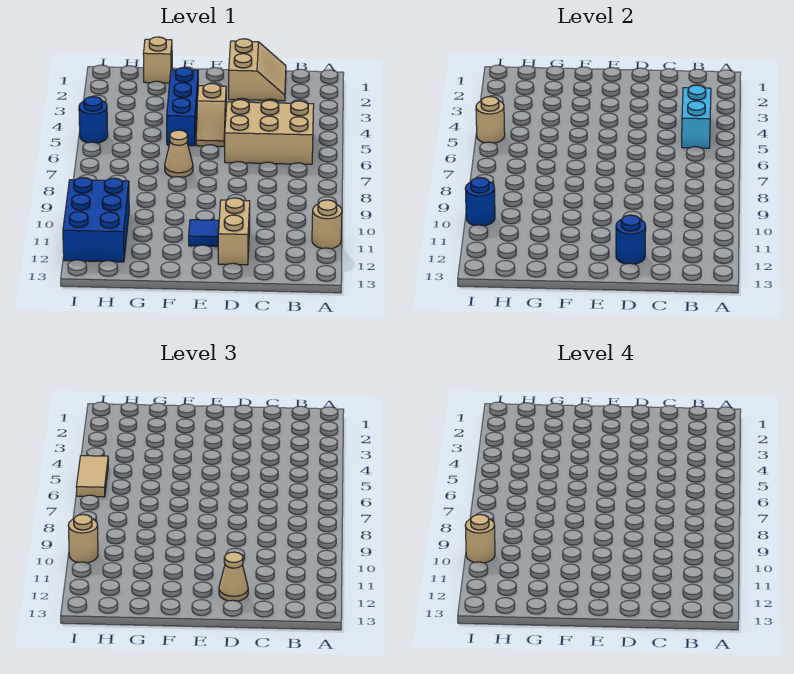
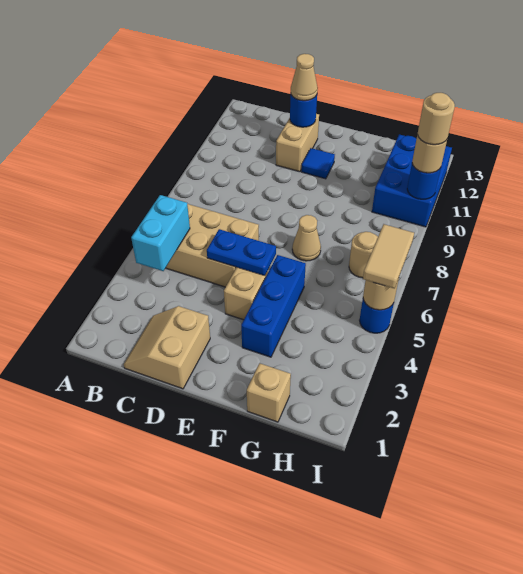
tan round brick A11 level 1 -> tan round brick H7 level 1
none -> blue plate D5:E5 level 2

